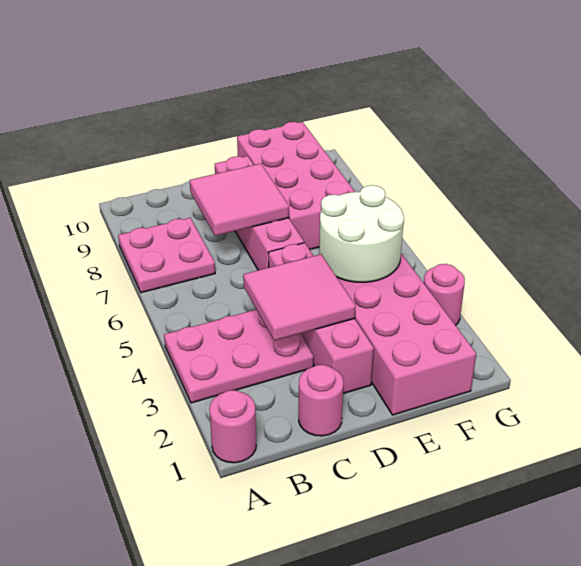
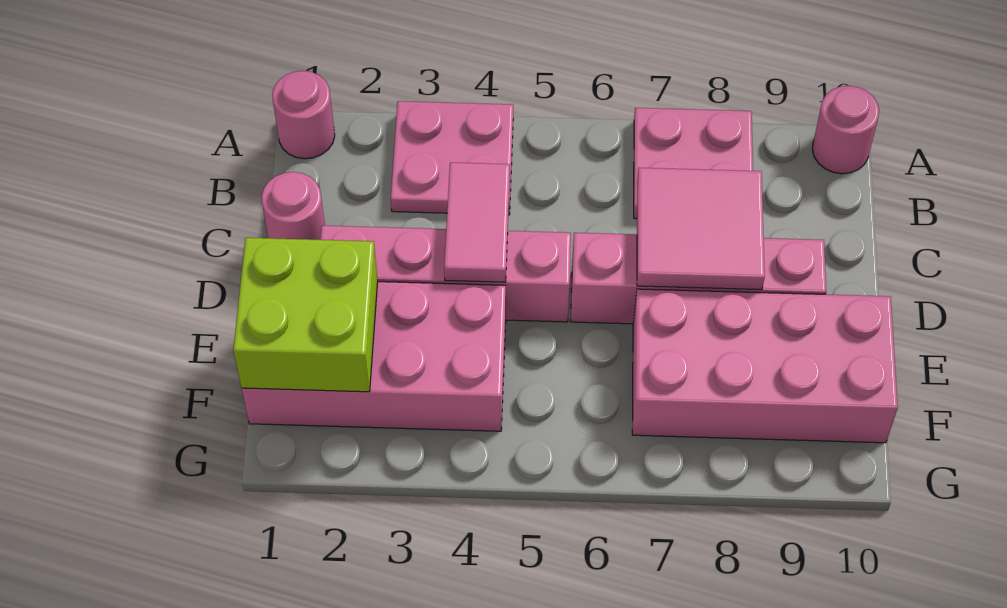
pink plate A3:C4 level 1 -> pink plate A3:B4 level 1
pink tile C3:D4 level 2 -> pink tile C4:D4 level 2
none -> lime brick E1:F2 level 2
white round brick E4:F5 level 2 -> none
pink round brick G3 level 1 -> pink round brick A10 level 1

